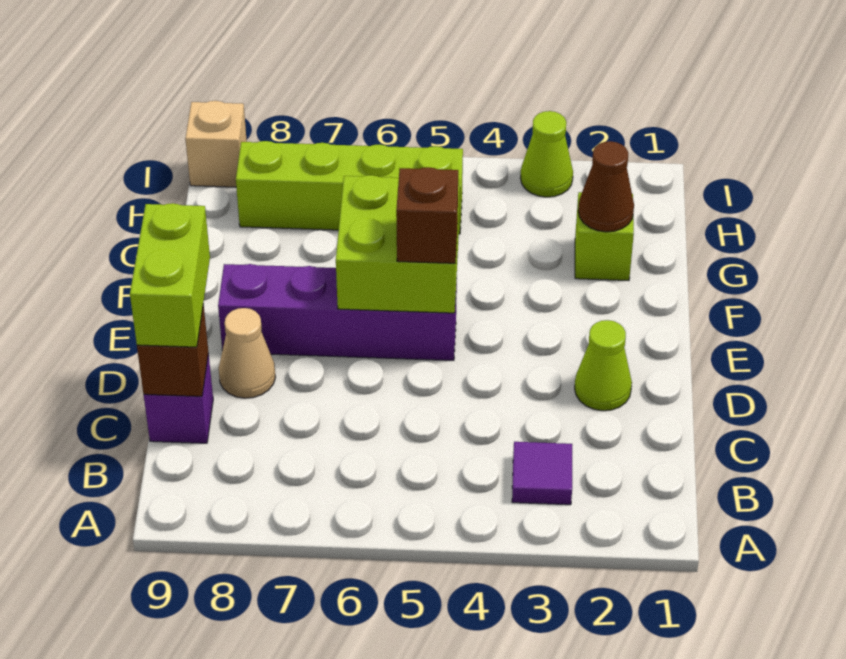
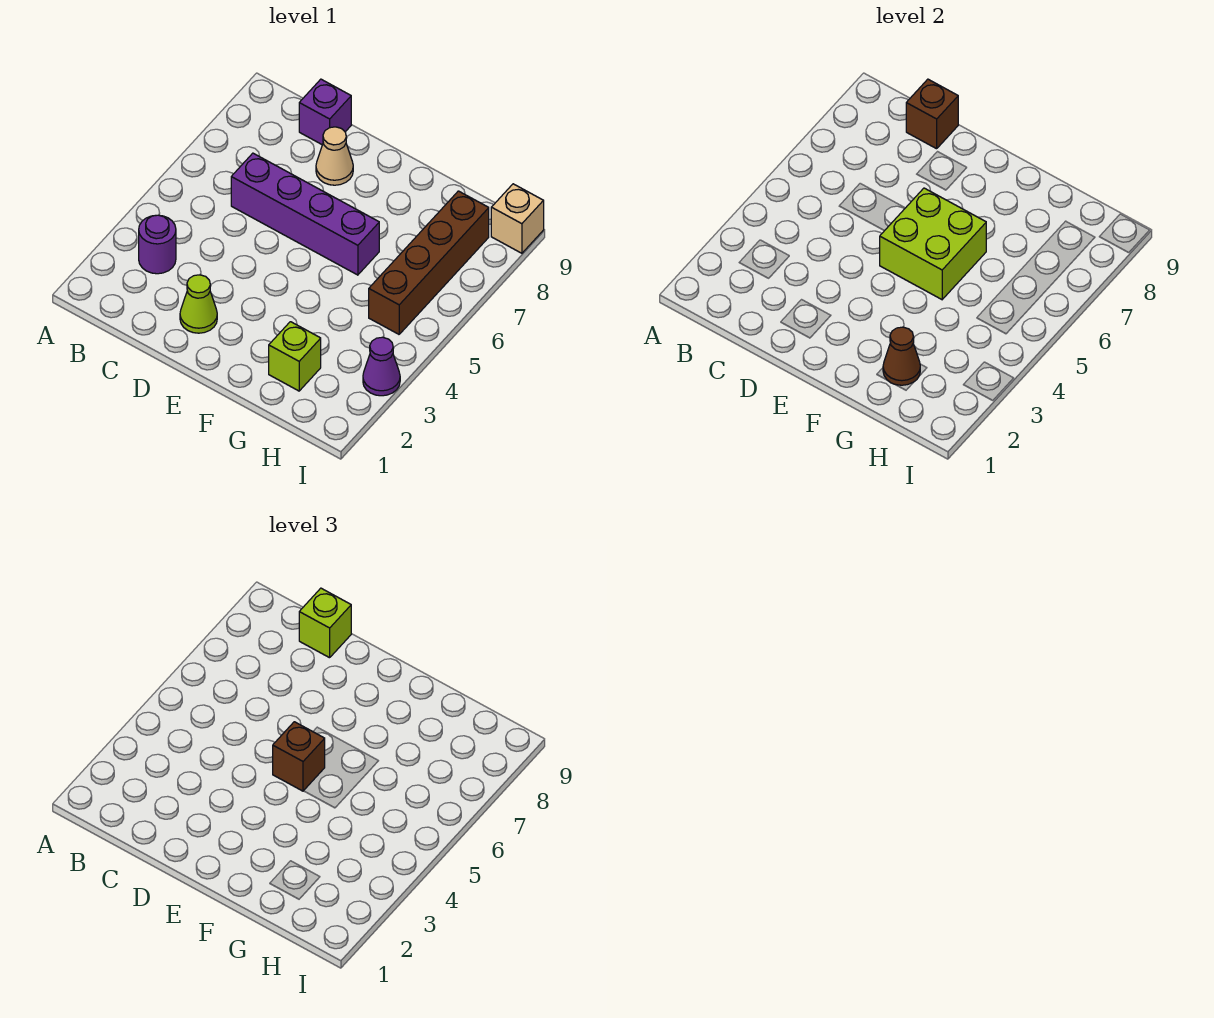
purple tile B3 level 1 -> purple round brick B3 level 1
lime brick C9:D9 level 3 -> lime brick C9 level 3
purple brick E5:E8 level 1 -> purple brick C6:F6 level 1
lime brick H5:H8 level 1 -> brown brick H5:H8 level 1
lime cone I3 level 1 -> purple cone I3 level 1

